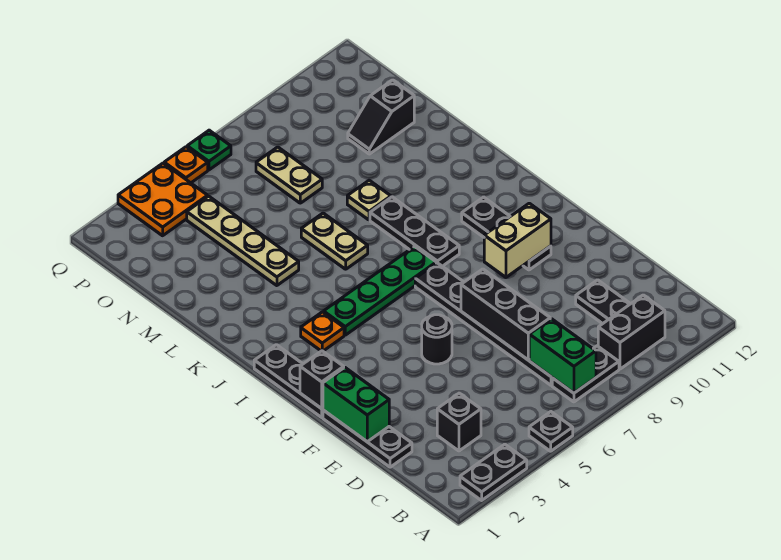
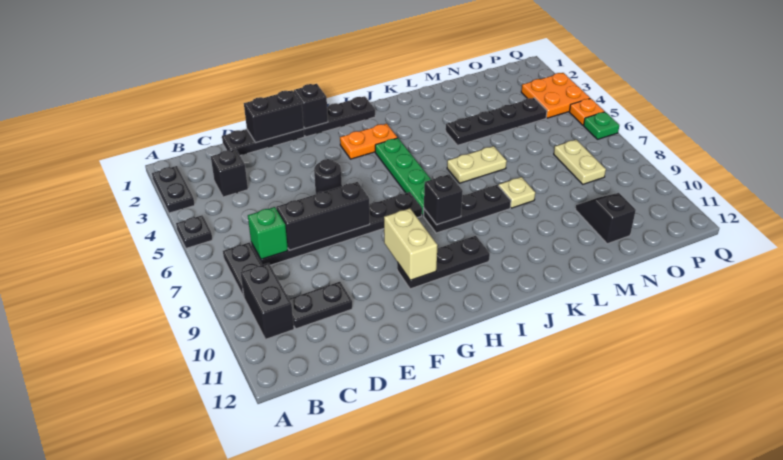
green brick B7:C7 level 2 -> green brick C7 level 2
green brick E1:F1 level 2 -> black brick E1:F1 level 2
orange plate I3 level 1 -> orange plate H3:I3 level 1
none -> black brick I8 level 2
tan plate L4:O4 level 1 -> black plate L4:O4 level 1
tan plate N7:O7 level 1 -> tan plate O7:O8 level 1

